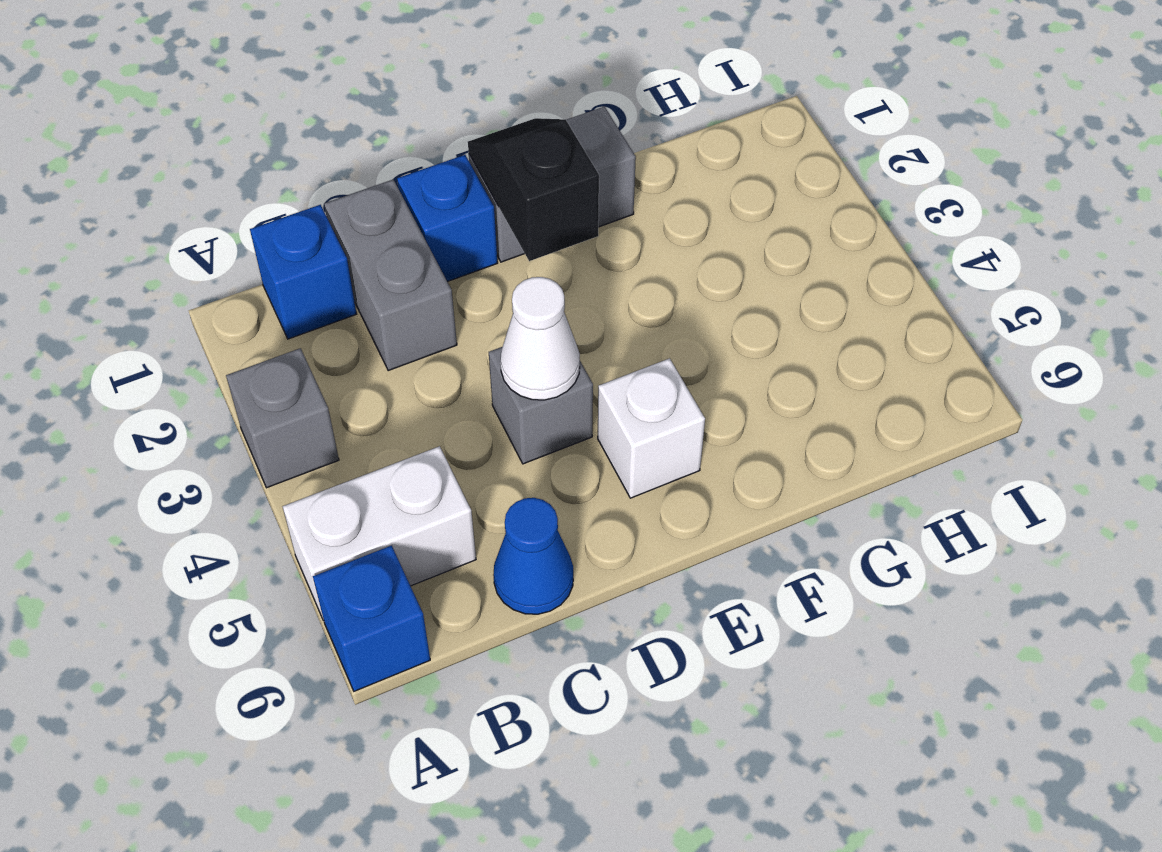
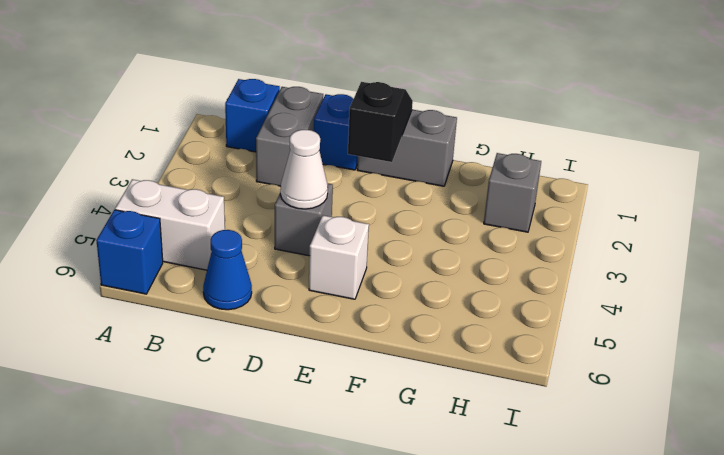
grey brick A3 level 1 -> grey brick H2 level 1

